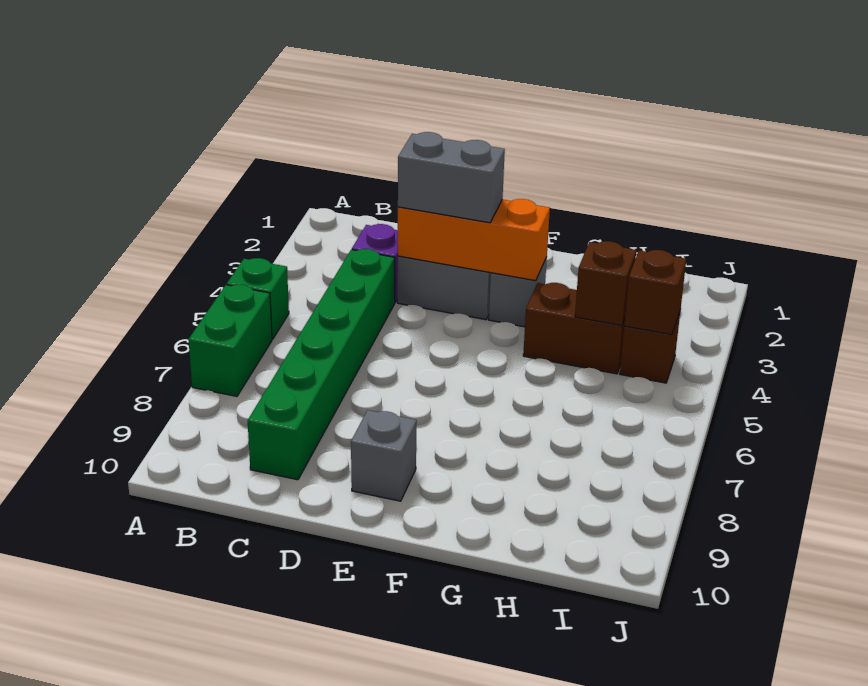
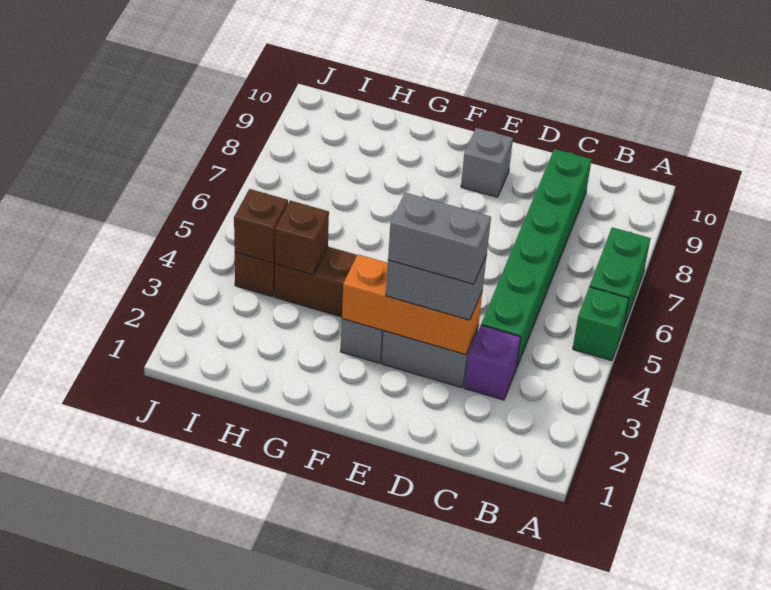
none -> grey brick D3:E3 level 4

